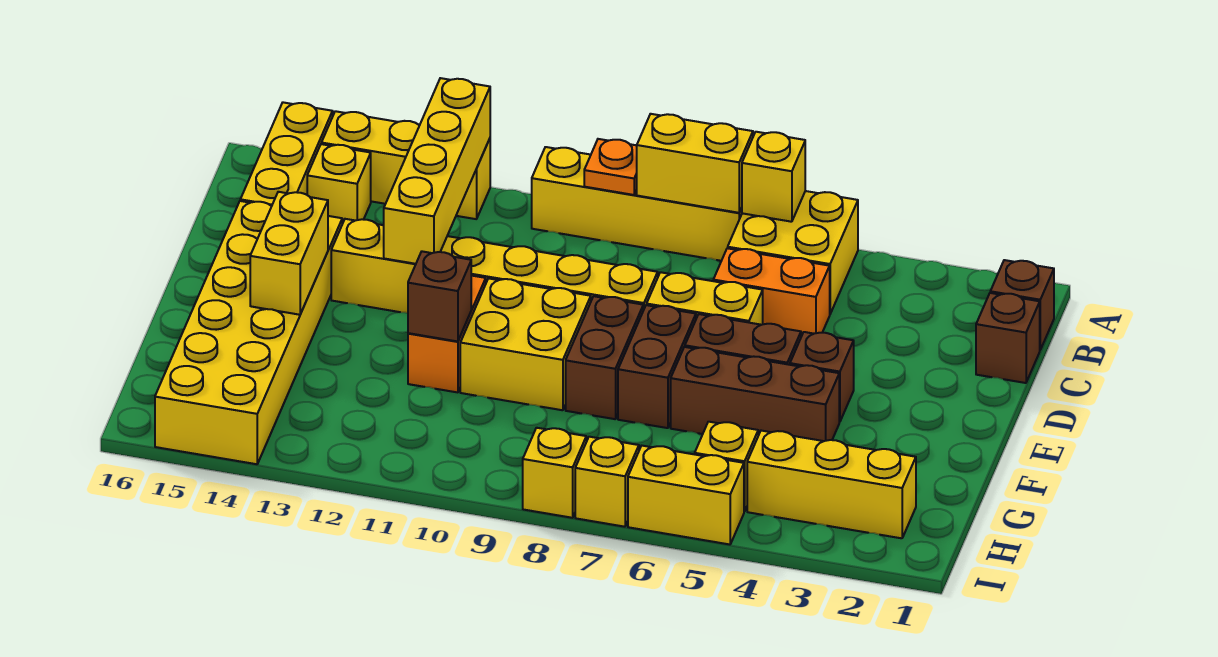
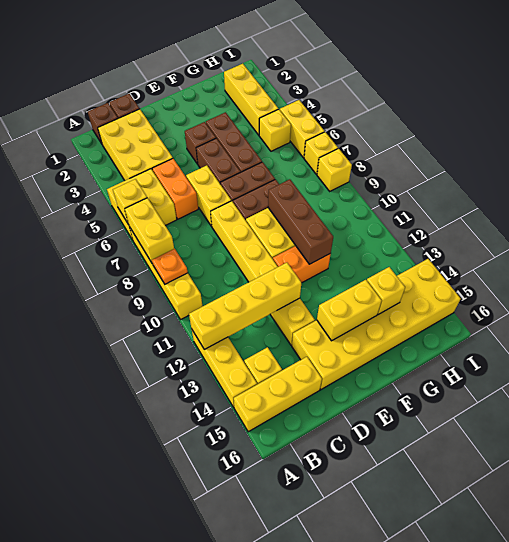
none -> yellow brick B2:C4 level 1
brown brick F11 level 2 -> brown brick F9:F11 level 2
none -> yellow brick G14 level 2

